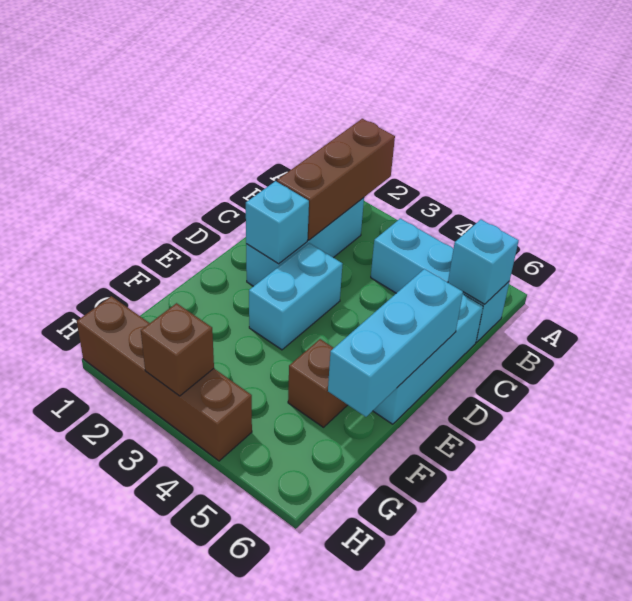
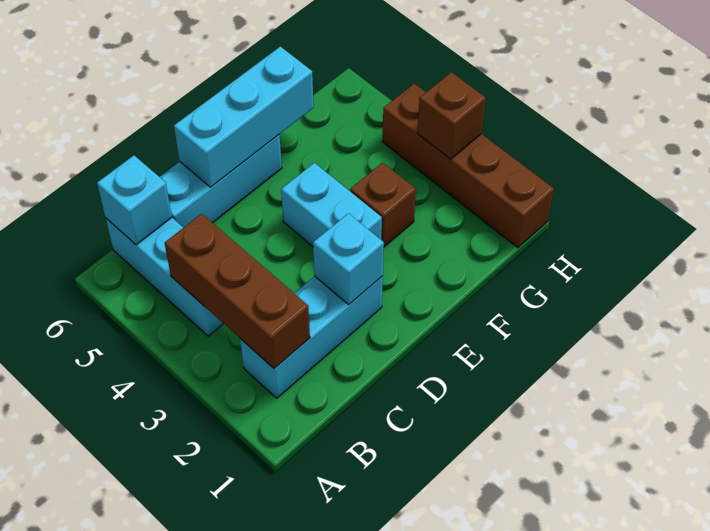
brown brick A2:C2 level 2 -> brown brick B2:B4 level 2
cyan brick D3:E3 level 1 -> cyan brick E3:E4 level 1
brown brick F5 level 1 -> brown brick F3 level 1

